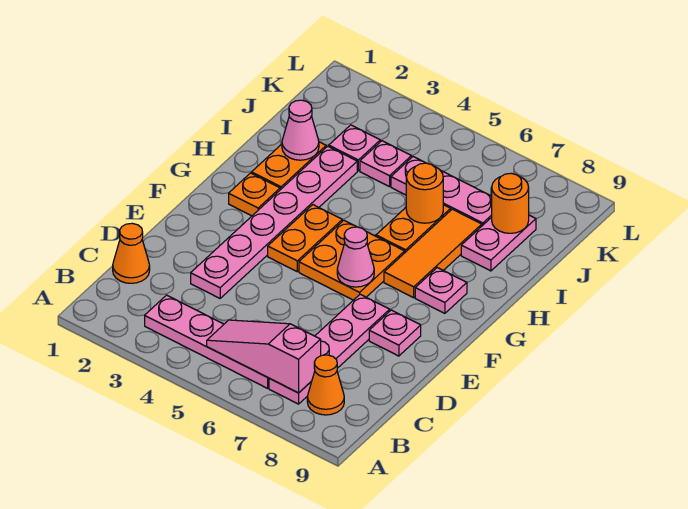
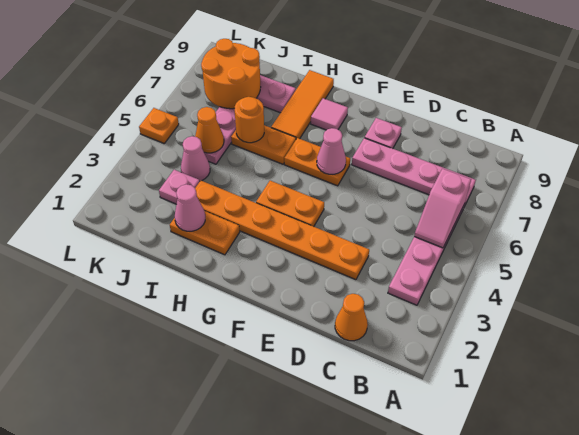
pink slope B5:B7 level 2 top 7 -> pink slope B5:B6 level 2 top 6
orange cone B8 level 1 -> orange cone J5 level 2
pink plate D3:I3 level 1 -> orange plate D3:I3 level 1
orange plate F5:G6 level 1 -> orange plate F6:G6 level 1
orange plate G2 level 1 -> orange plate L5 level 1
orange tile G7:I7 level 1 -> orange tile H7:H9 level 1
pink plate G8 level 1 -> pink tile G8 level 1
pink plate J4 level 1 -> pink cone J4 level 1
orange round brick J8 level 2 -> orange round brick J7:K8 level 2

